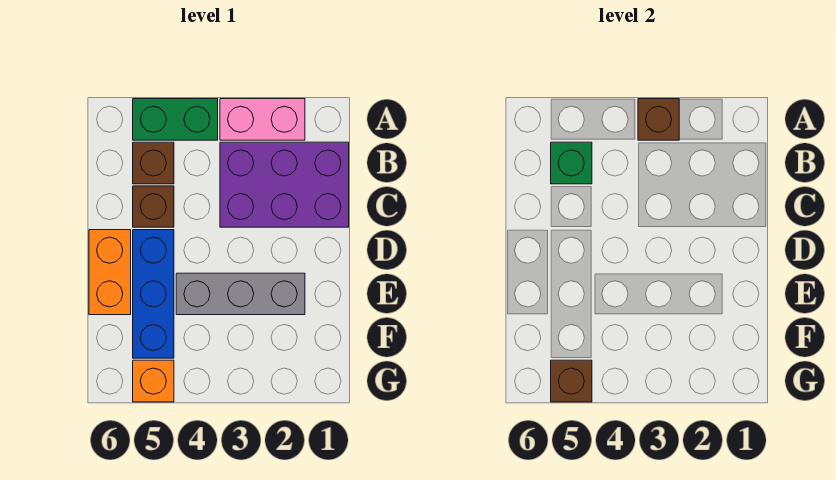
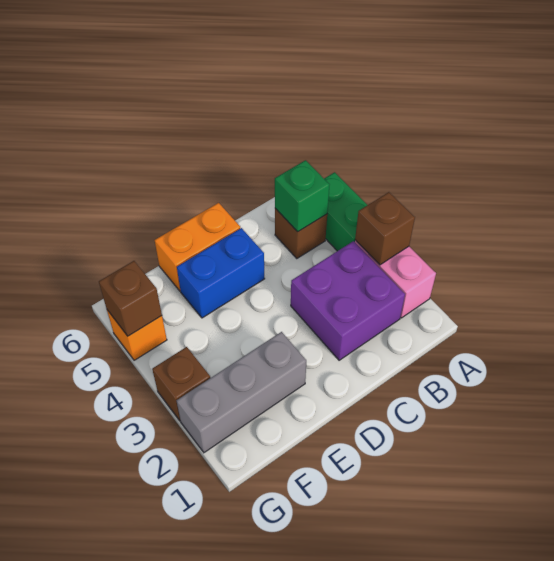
purple brick B1:C3 level 1 -> purple brick B2:C3 level 1
brown brick C5 level 1 -> brown brick G3 level 1
blue brick D5:F5 level 1 -> blue brick D5:E5 level 1
grey brick E2:E4 level 1 -> grey brick E2:G2 level 1

